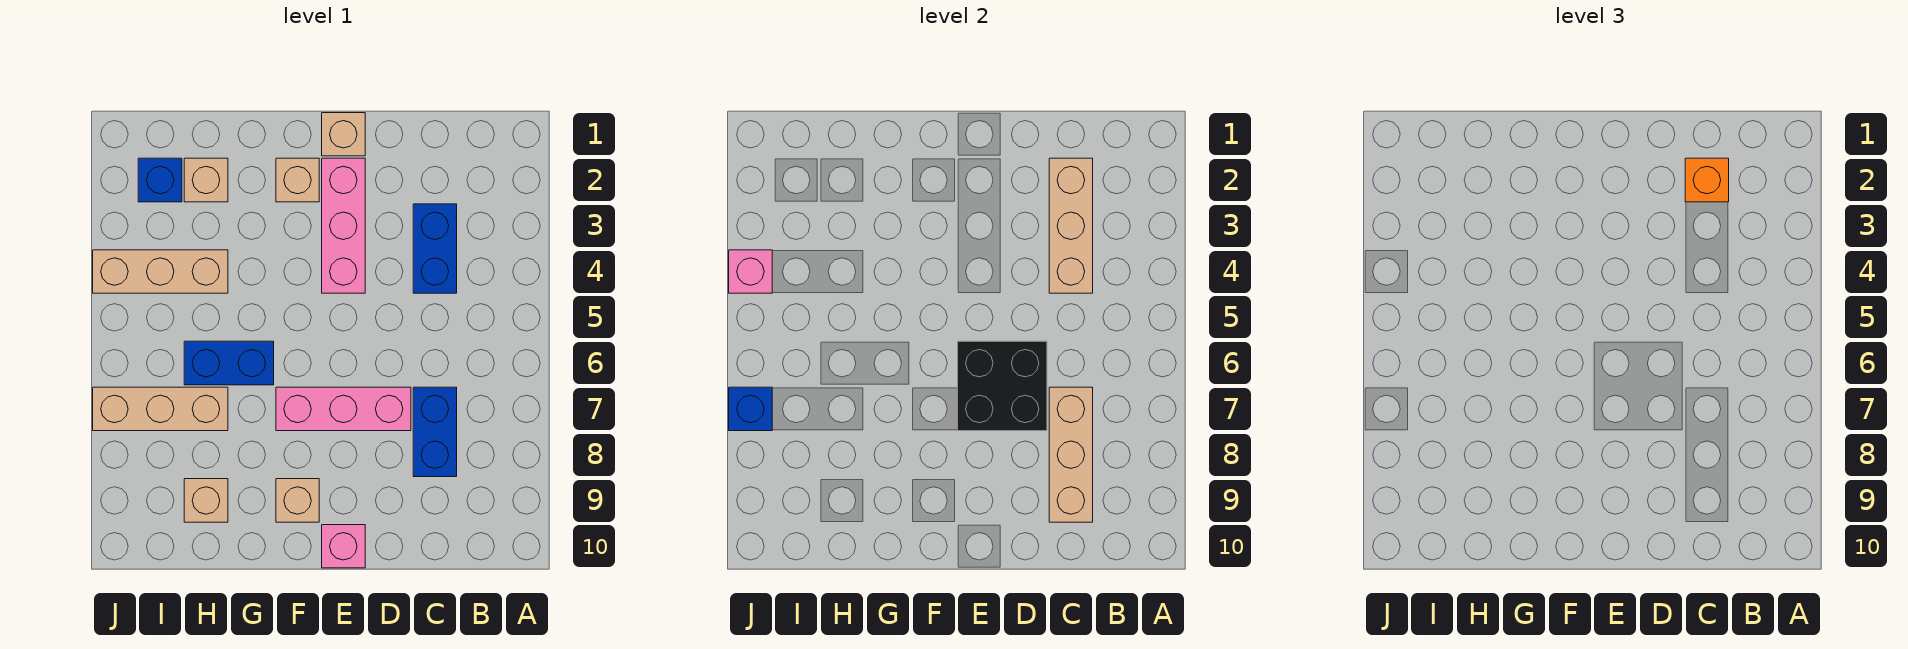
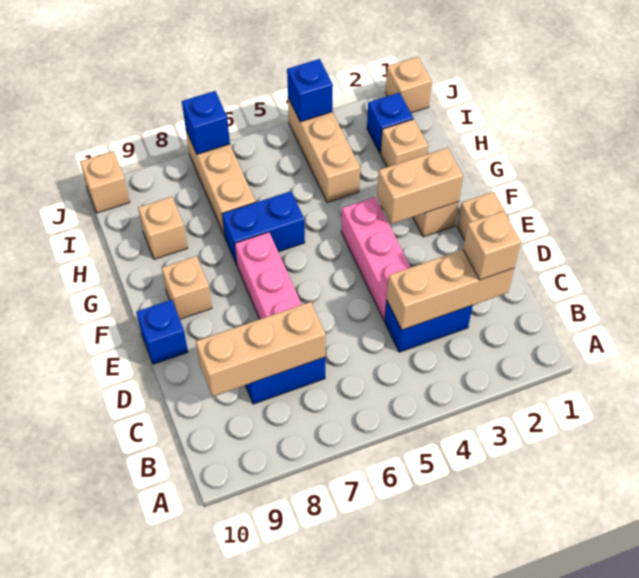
orange brick C2 level 3 -> tan brick C2 level 3
black brick D6:E7 level 2 -> none
pink brick E2:E4 level 1 -> pink brick D4:F4 level 1
pink brick E10 level 1 -> blue brick E10 level 1
none -> tan brick F2:F3 level 2
blue brick G6:H6 level 1 -> blue brick G6:G7 level 1
none -> tan brick J1 level 1
pink brick J4 level 2 -> blue brick J4 level 2
none -> tan brick J10 level 1

